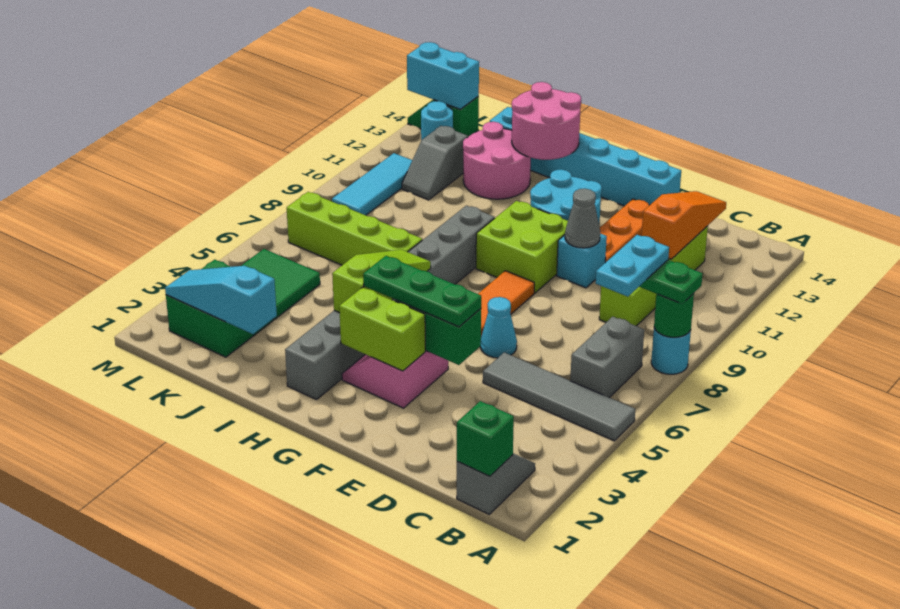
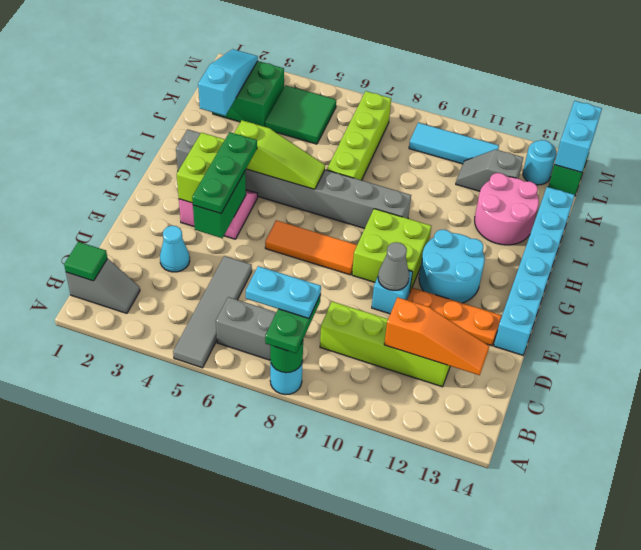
green brick B1 level 2 -> green tile B1 level 2
cyan cone E6 level 1 -> cyan cone D3 level 1
pink round brick H13:I14 level 2 -> none

